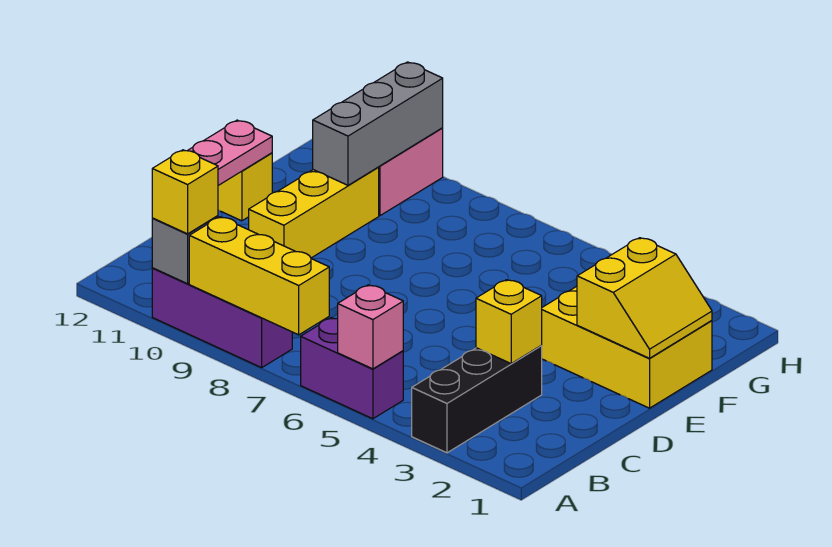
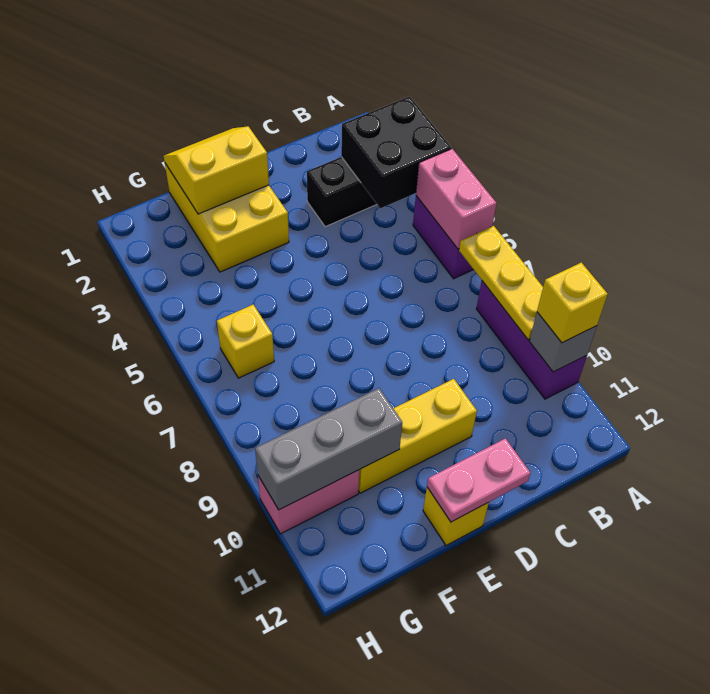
none -> black brick A3:B4 level 2
pink brick A5 level 2 -> pink brick A5:A6 level 2
yellow brick A7:A9 level 2 -> yellow plate A7:A9 level 2
yellow brick C3 level 2 -> yellow brick G6 level 1

